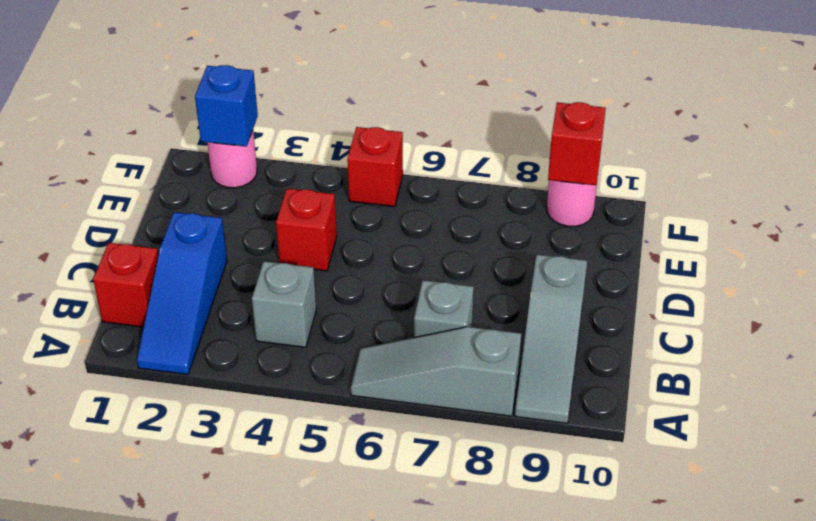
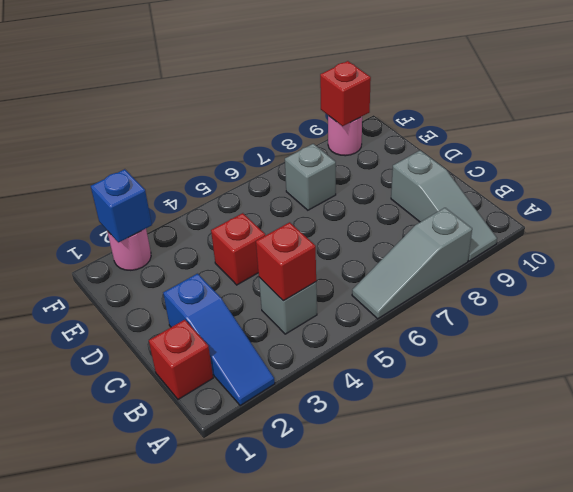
grey brick B7 level 1 -> grey brick E7 level 1
red brick F5 level 1 -> red brick B4 level 2

